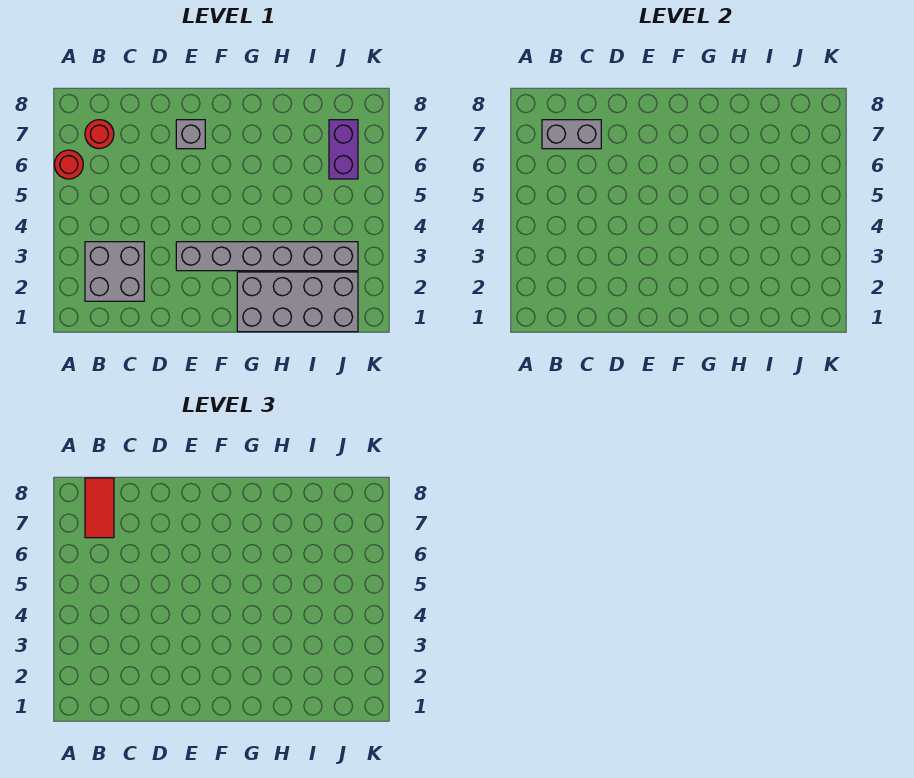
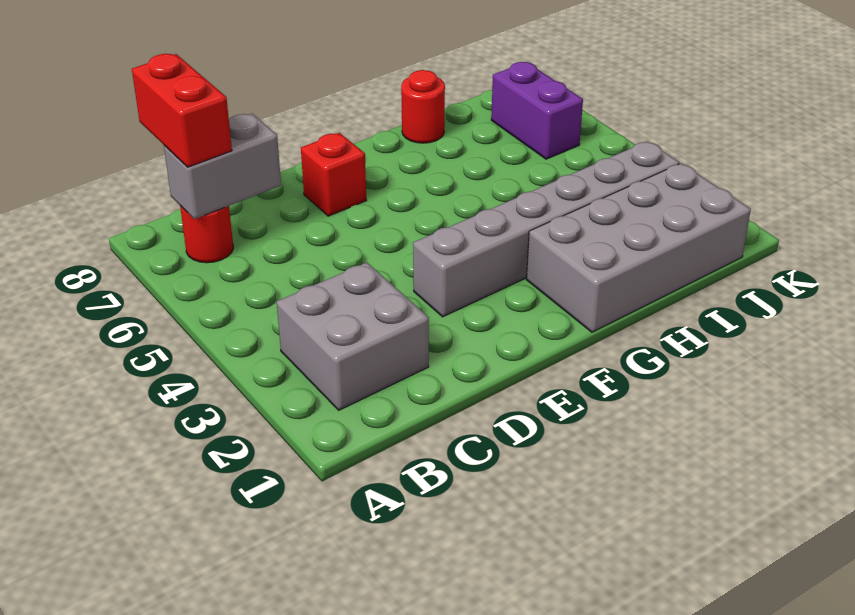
red round brick A6 level 1 -> red round brick H8 level 1
red tile B7:B8 level 3 -> red brick B7:B8 level 3
grey brick E7 level 1 -> red brick E7 level 1

